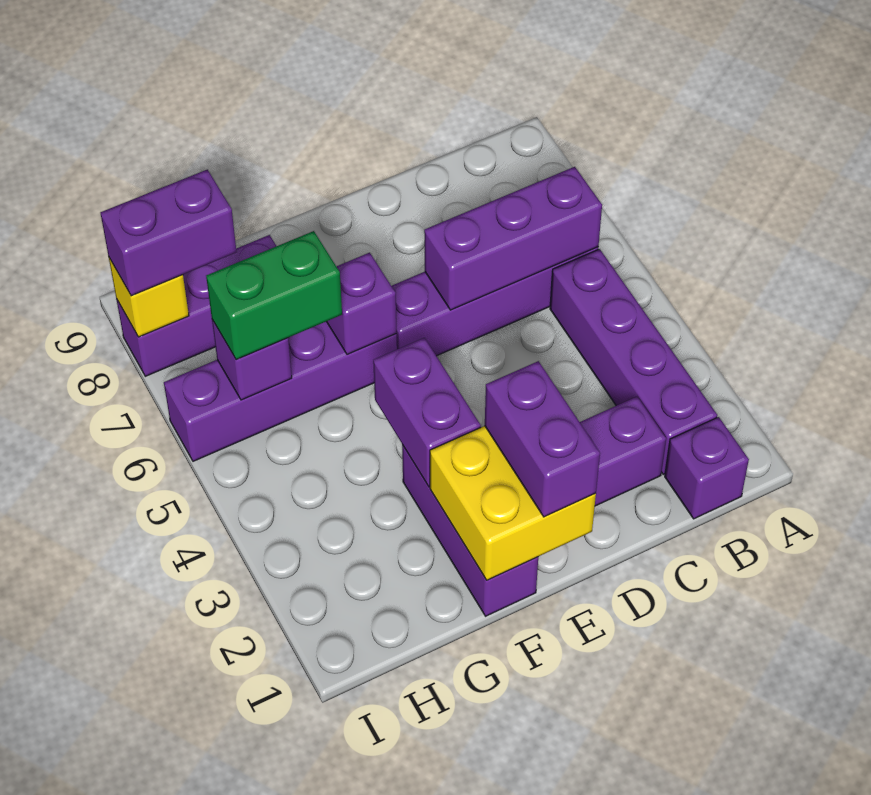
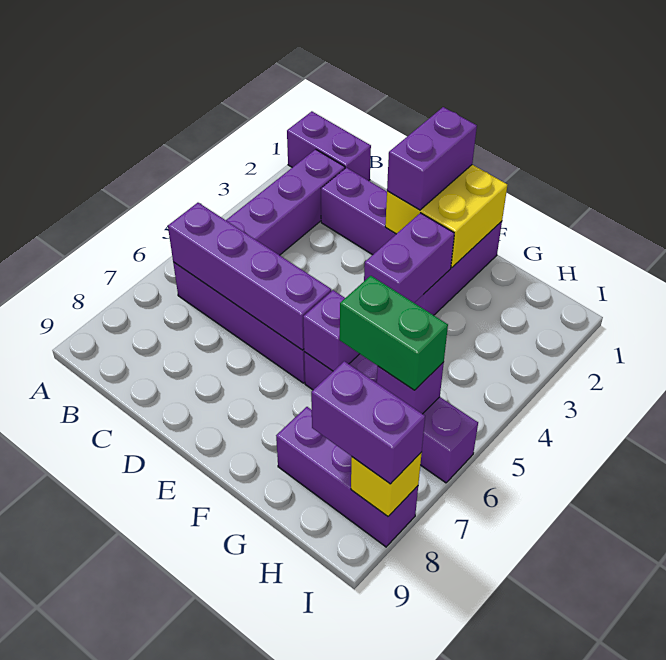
purple brick B1 level 1 -> purple brick A1:B1 level 1
purple brick B6:D6 level 2 -> purple brick B6:E6 level 2

